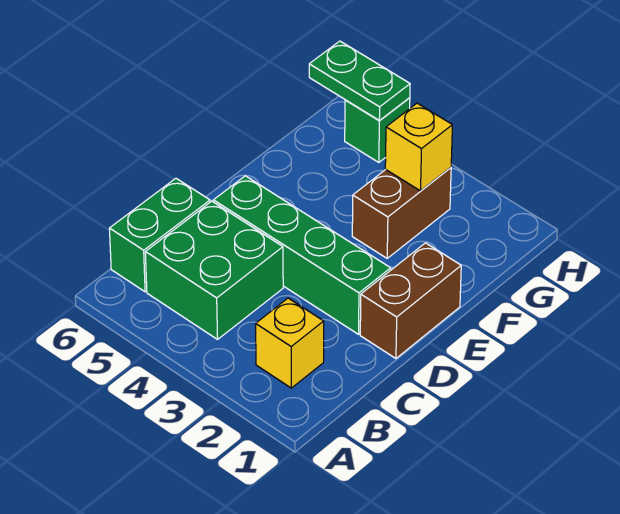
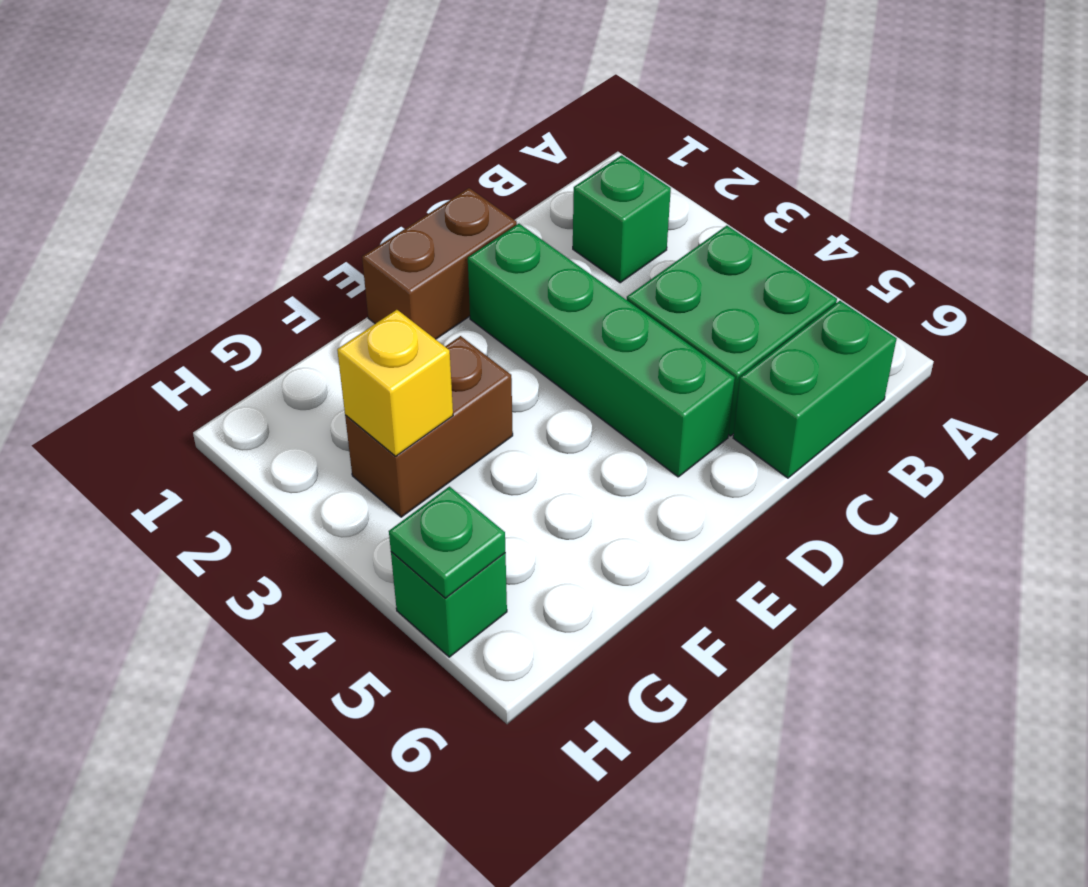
yellow brick B2 level 1 -> green brick B2 level 1
green plate H5:H6 level 2 -> green plate H5 level 2

